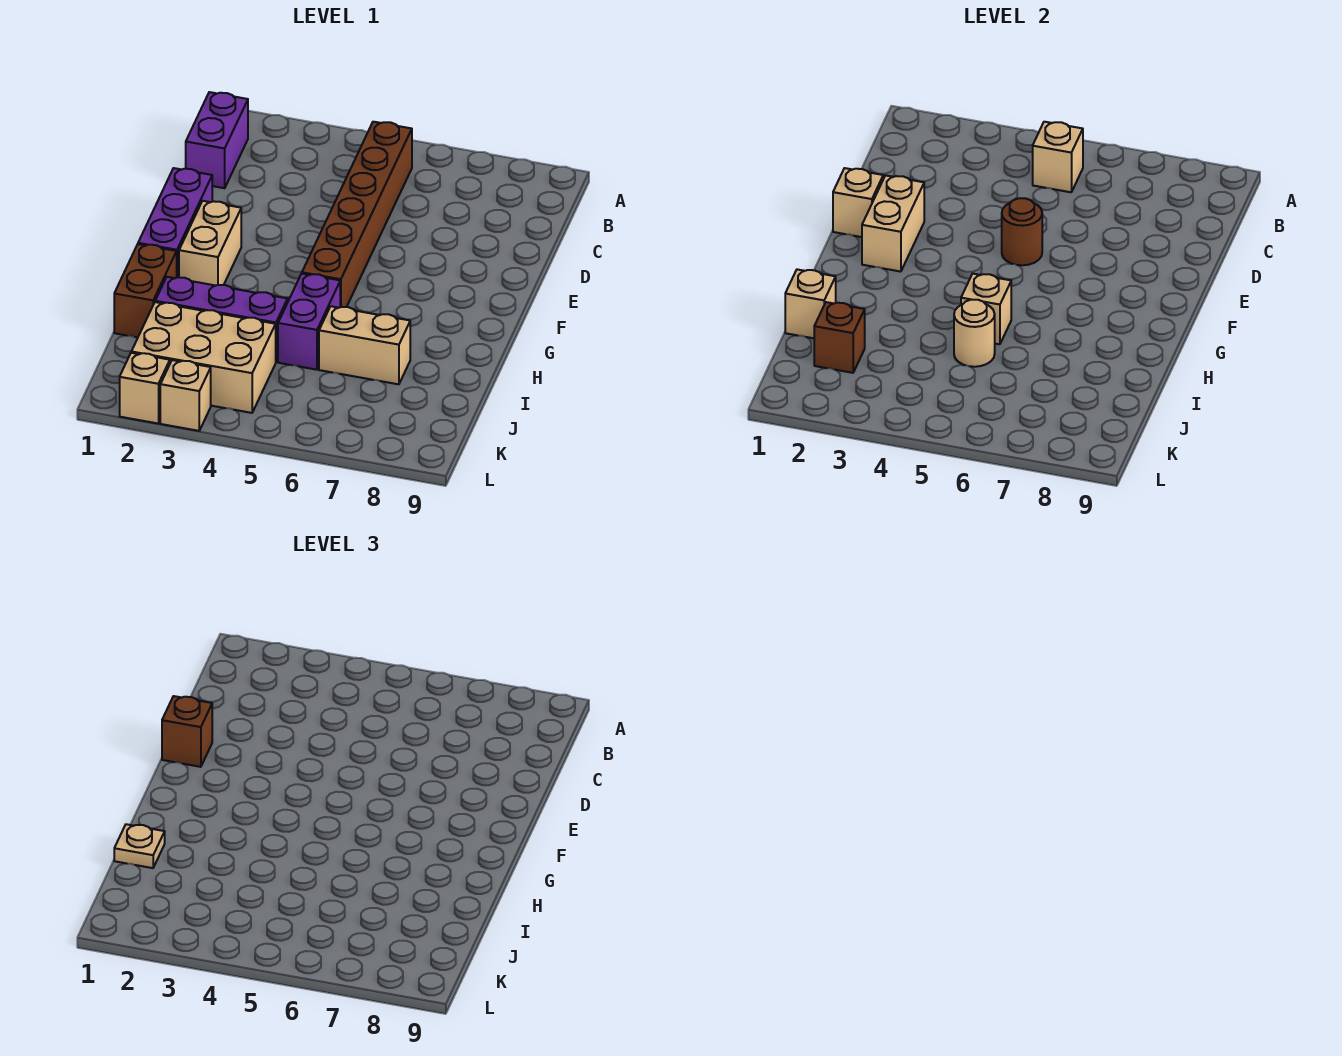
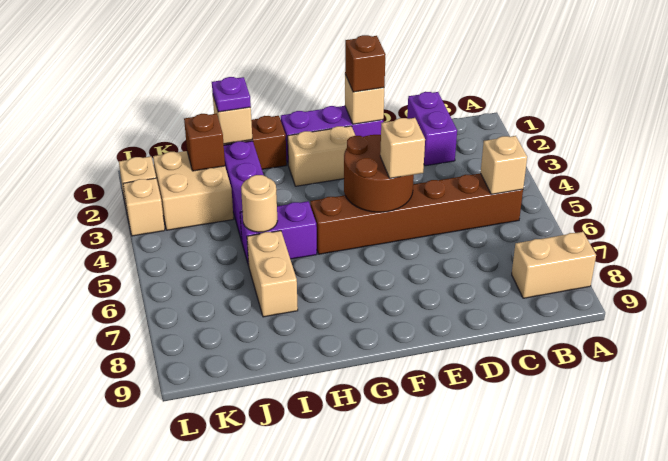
purple brick B1:C1 level 1 -> purple brick C1:C2 level 1
tan brick E2:F2 level 2 -> tan brick A8:B8 level 1
brown round brick E5 level 2 -> brown round brick E4:F5 level 2
tan brick H5 level 2 -> tan brick E5 level 3
tan plate I1 level 3 -> purple plate I1 level 3
tan brick J2:K4 level 1 -> tan brick J2:K3 level 1

